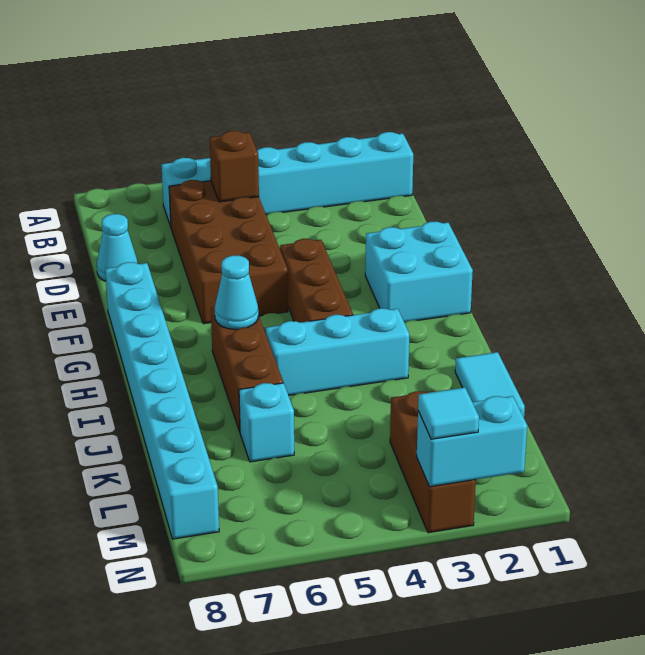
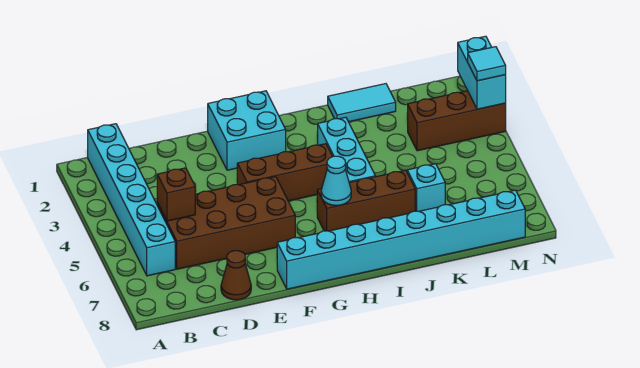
cyan cone D8 level 1 -> brown cone D8 level 1

